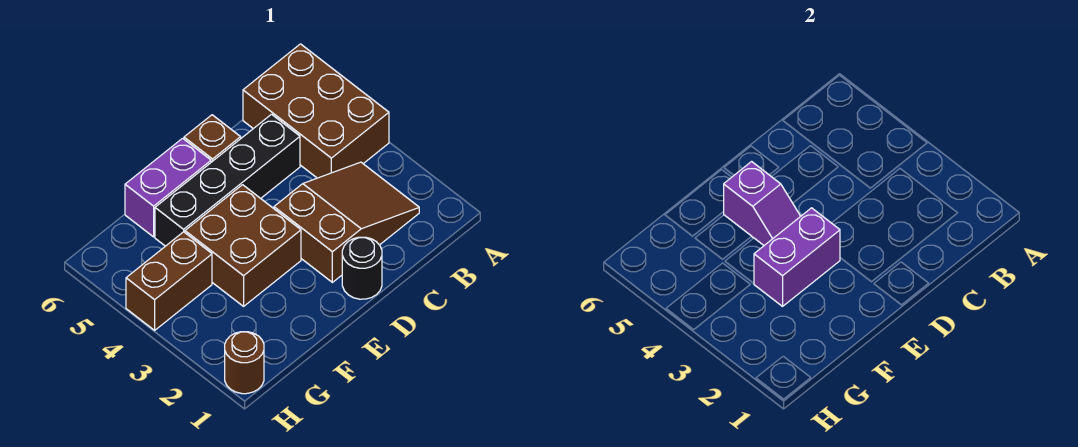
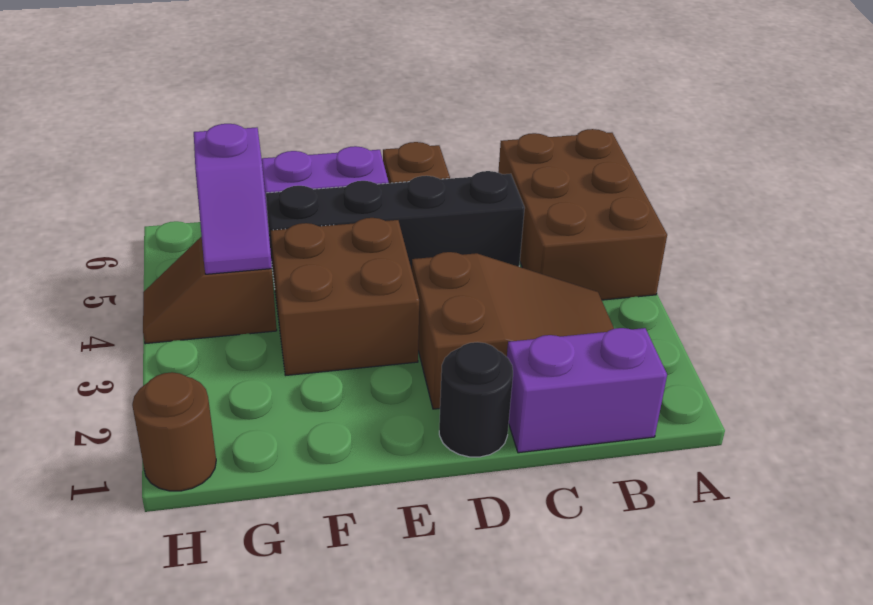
purple brick E3:F3 level 2 -> purple brick B1:C1 level 1
purple slope E4:E5 level 2 top 5 -> purple slope G4:G5 level 2 top 5
brown brick G4:H4 level 1 -> brown slope G4:H4 level 1 top G

